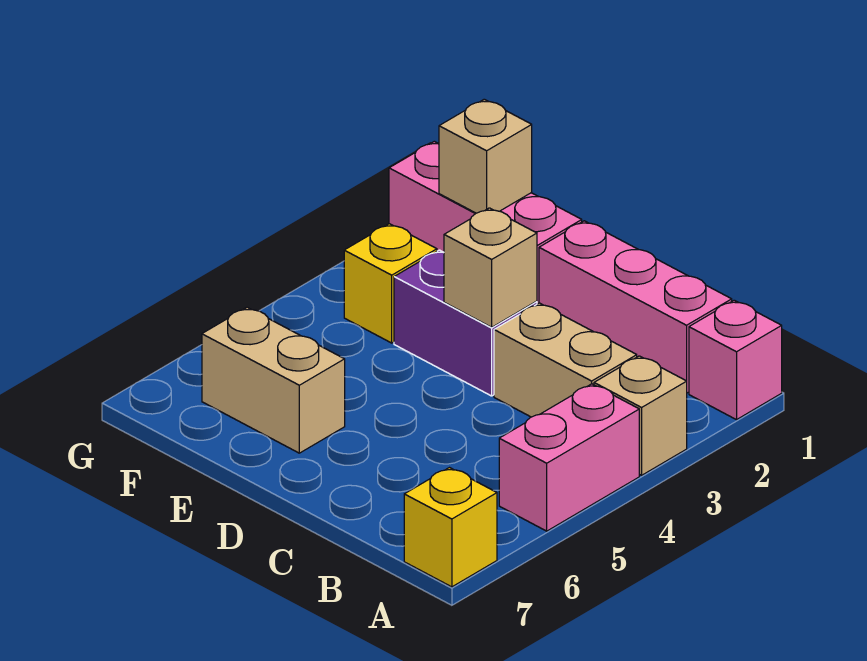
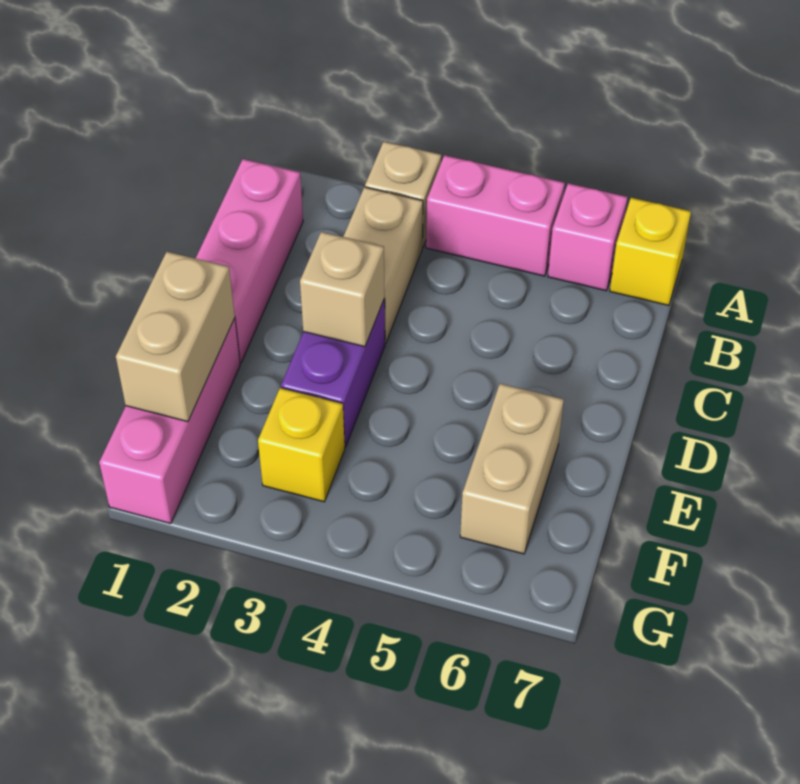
pink brick A1 level 1 -> pink brick A6 level 1
tan brick F1 level 2 -> tan brick E1:F1 level 2

